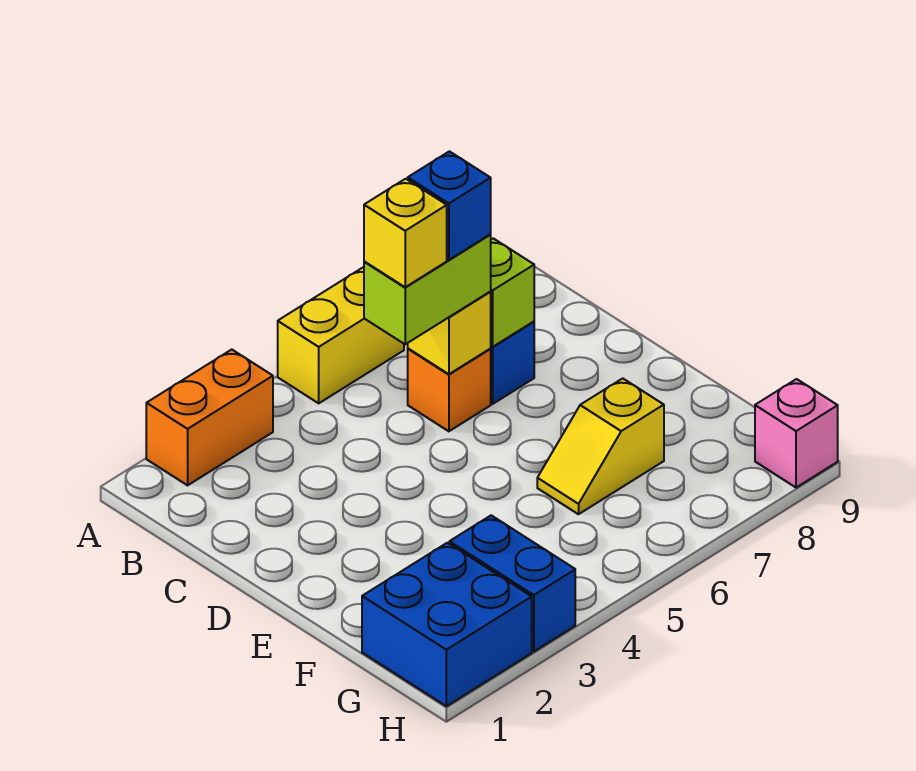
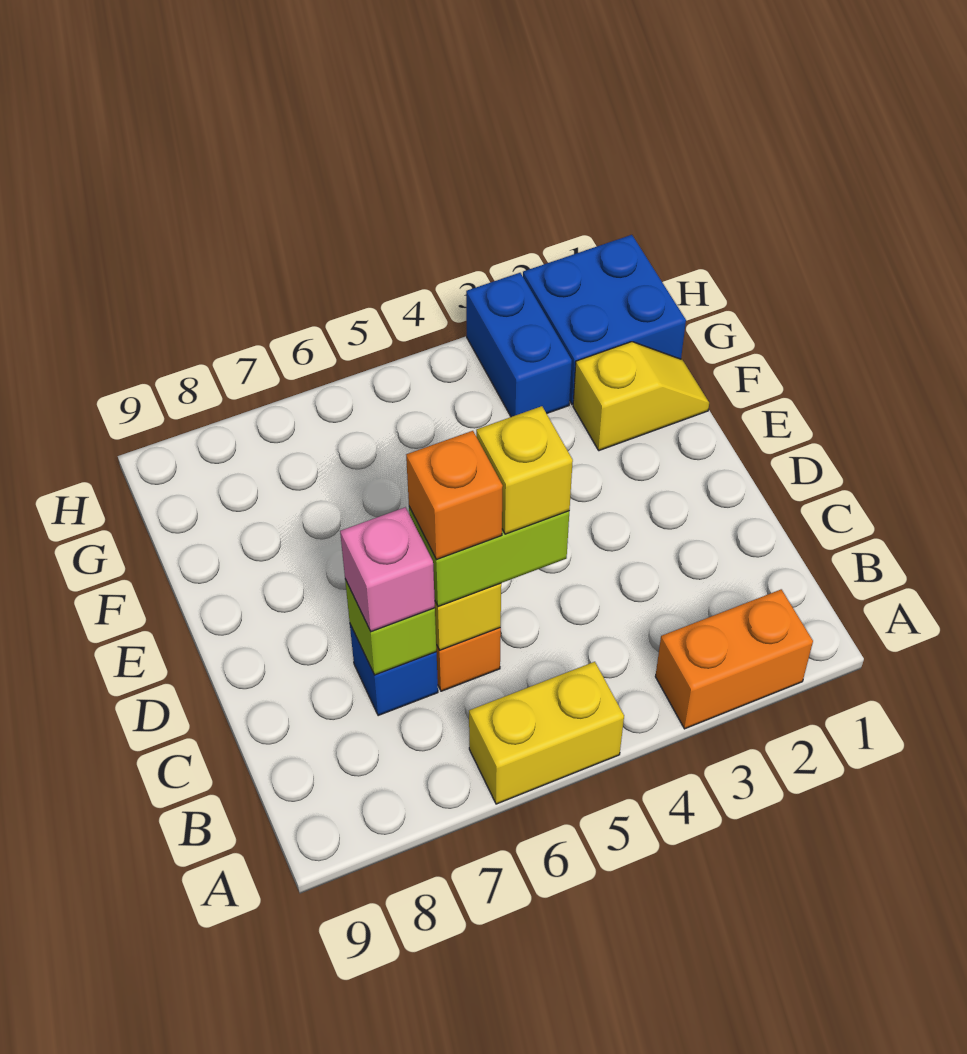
blue brick C6 level 4 -> orange brick C6 level 4
yellow slope F6:F7 level 1 top 7 -> yellow slope F1:F2 level 1 top 2
pink brick H9 level 1 -> pink brick C7 level 3

